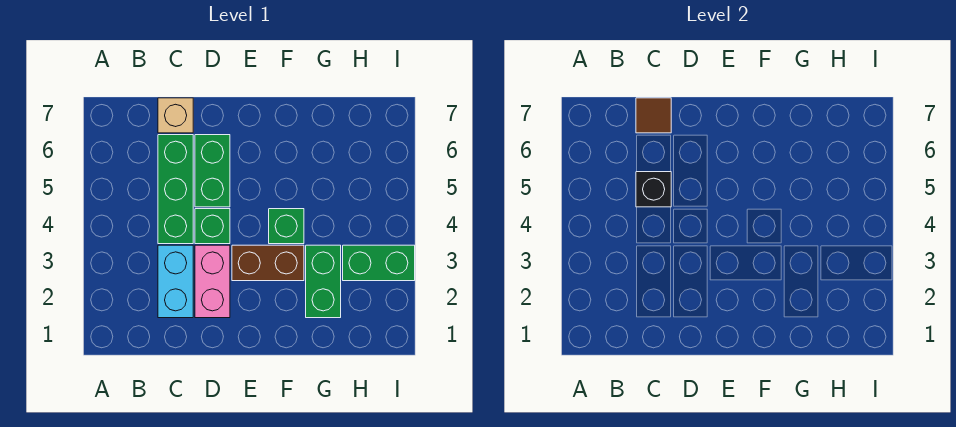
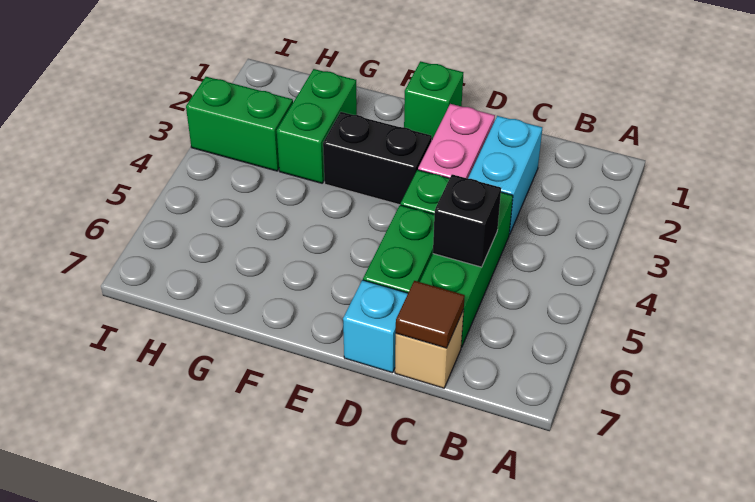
none -> cyan brick D7 level 1
brown brick E3:F3 level 1 -> black brick E3:F3 level 1
green brick F4 level 1 -> green brick E1 level 1

